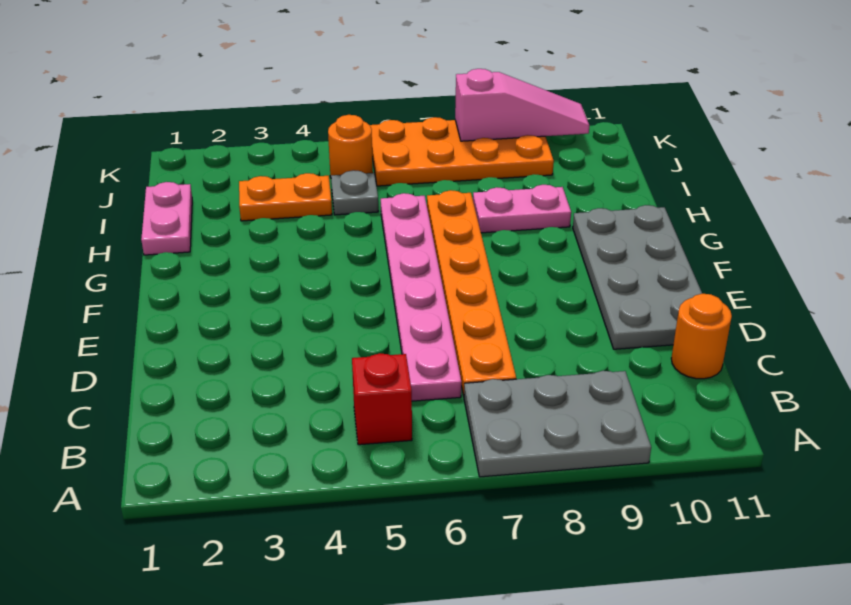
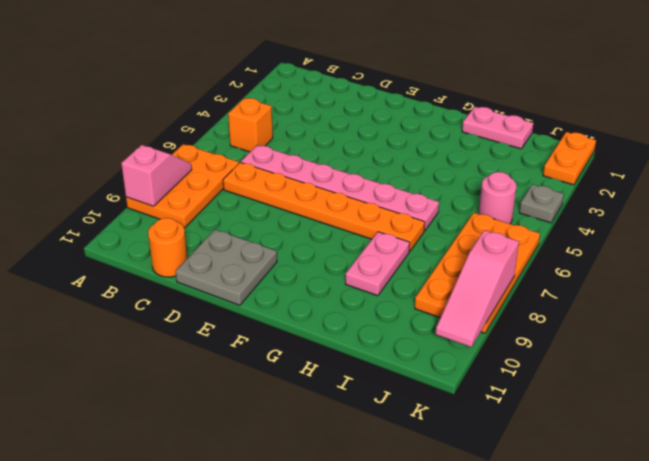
grey plate A7:B9 level 1 -> orange plate A7:B9 level 1
none -> pink slope A8:A9 level 2 top 9
red brick B5 level 1 -> orange brick B5 level 1
grey plate D10:G11 level 1 -> grey plate D10:E11 level 1
orange plate I3:I4 level 1 -> orange plate K1:K2 level 1
grey plate I5 level 1 -> grey plate K4 level 1
orange round brick J5 level 1 -> pink round brick J5 level 1

